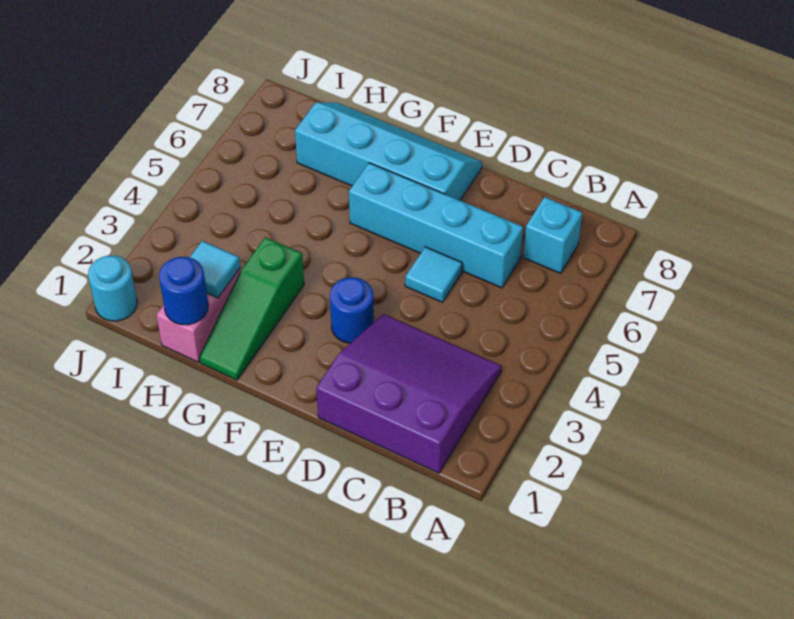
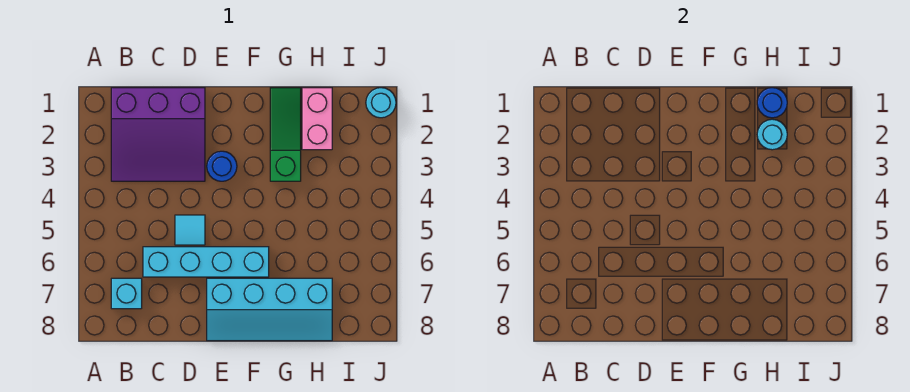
cyan tile H2 level 2 -> cyan round brick H2 level 2

